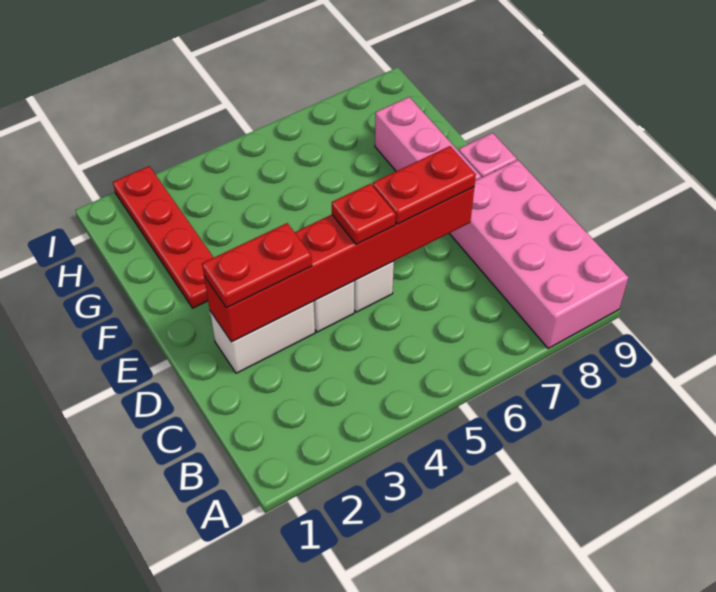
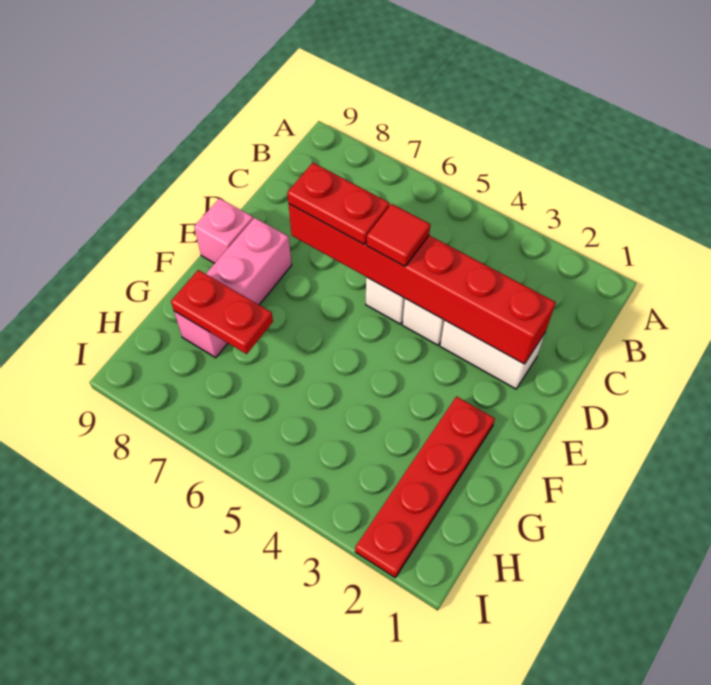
pink brick A8:D9 level 1 -> none
red plate D2:D3 level 3 -> red plate G7:G8 level 2
red plate D5 level 3 -> red tile D5 level 3

